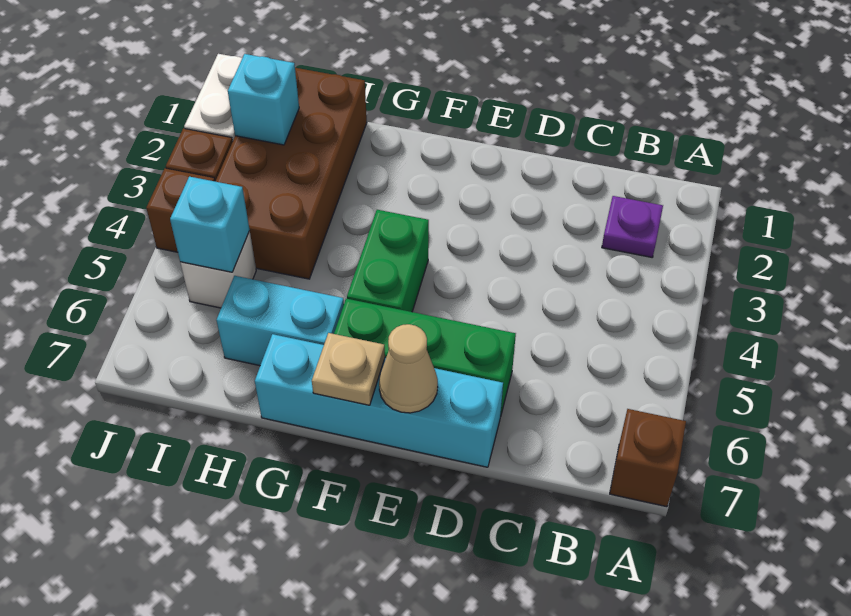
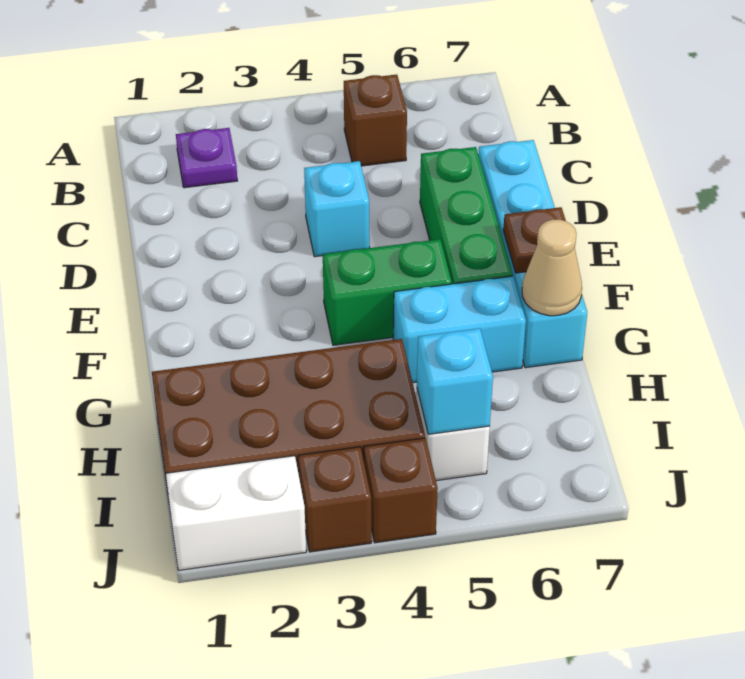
brown brick A7 level 1 -> brown brick B5 level 1
tan cone E7 level 2 -> tan cone G7 level 2
tan plate F7 level 2 -> brown plate F7 level 2
cyan brick G6:H6 level 1 -> cyan brick G5:G6 level 1
cyan brick I2 level 2 -> cyan brick D4 level 1

